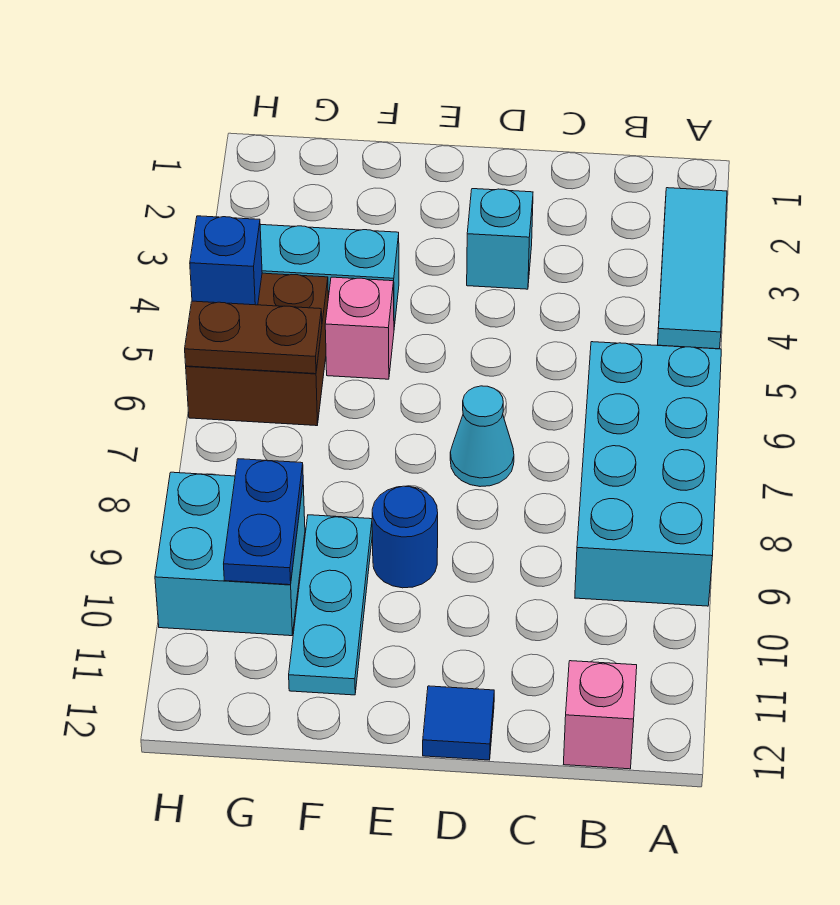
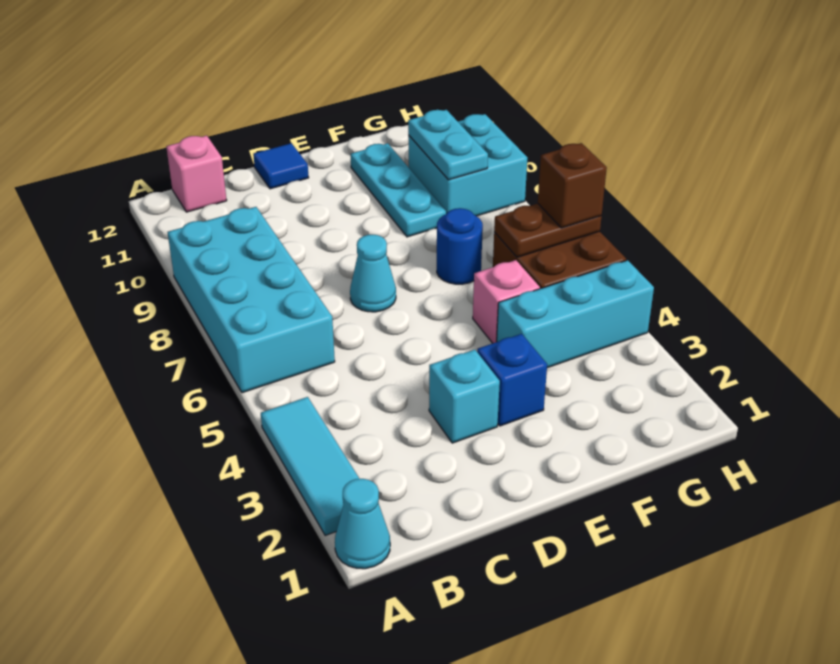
none -> cyan cone A1 level 1
blue round brick E9 level 1 -> blue round brick F7 level 1
blue plate G9:G10 level 2 -> cyan plate G9:G10 level 2
blue brick H5 level 2 -> blue brick E3 level 1
none -> brown brick H6 level 3

